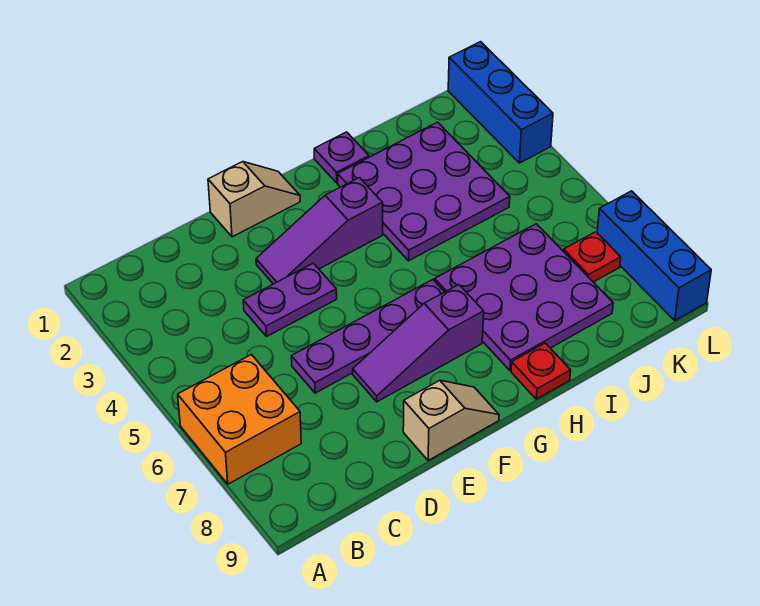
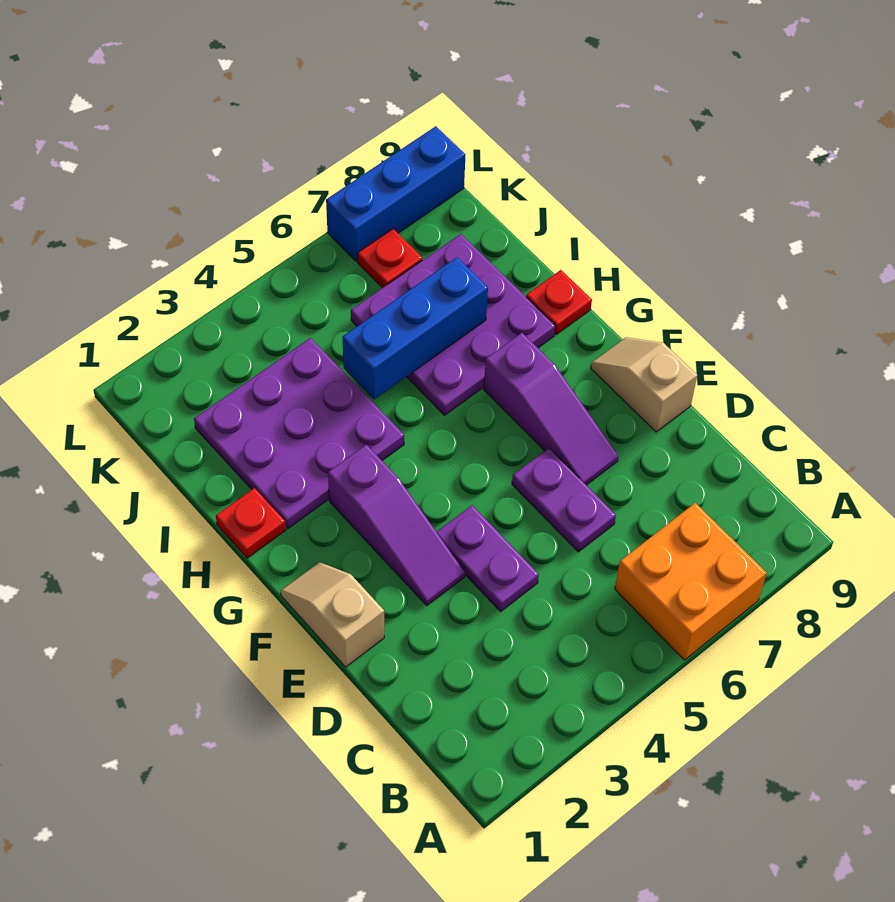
purple plate D6:G6 level 1 -> purple plate D6:E6 level 1
purple plate H1 level 1 -> red plate H1 level 1
blue brick L1:L3 level 1 -> blue brick I5:I7 level 2

